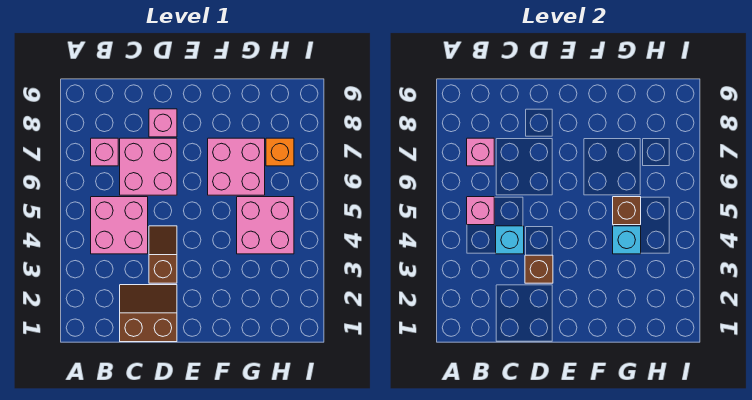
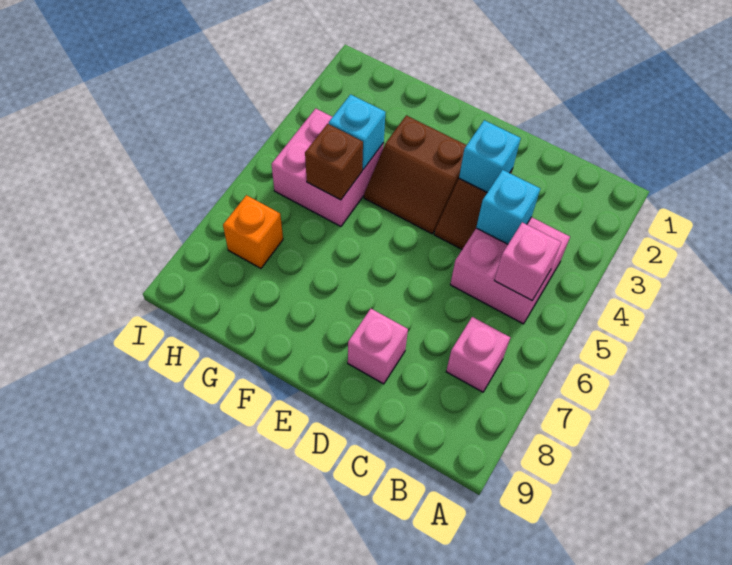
pink brick B7 level 2 -> none
brown slope C1:D2 level 1 top 1 -> brown slope E3:F4 level 1 top 3
pink brick C6:D7 level 1 -> none
brown brick D3 level 2 -> cyan brick D3 level 2
pink brick F6:G7 level 1 -> none

